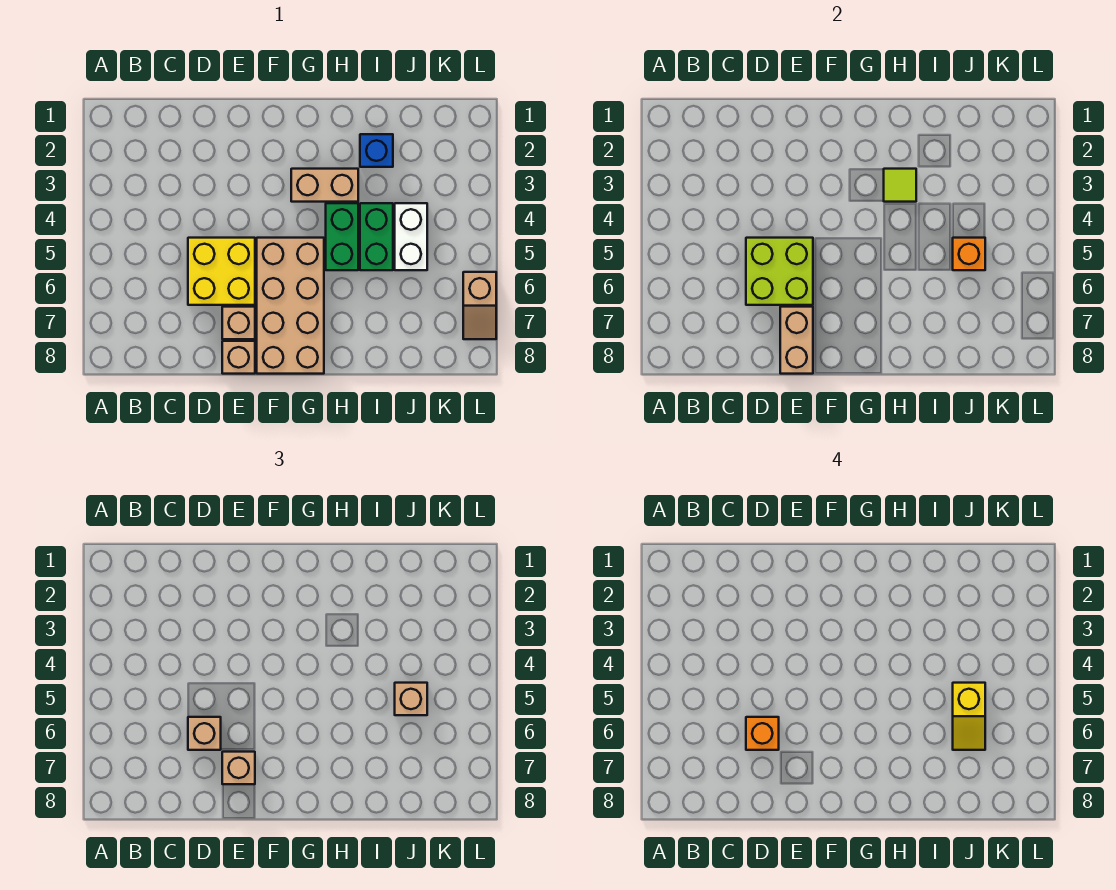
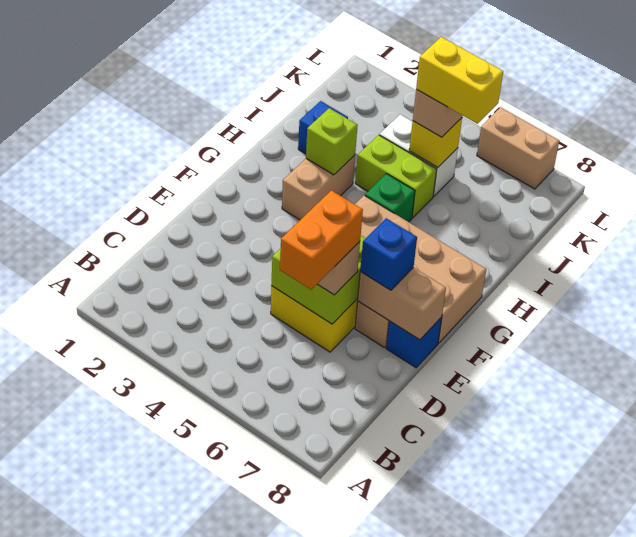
orange brick D6 level 4 -> orange brick C6:D6 level 4
tan brick E7 level 3 -> blue brick E7 level 3
tan brick E8 level 1 -> blue brick E8 level 1
lime tile H3 level 2 -> lime brick H3 level 2
green brick H4:H5 level 1 -> green brick H5 level 1
green brick I4:I5 level 1 -> lime brick I4:I5 level 1
orange brick J5 level 2 -> yellow brick J5 level 2
yellow slope J5:J6 level 4 top 5 -> yellow brick J5:J6 level 4
tan slope L6:L7 level 1 top 6 -> tan brick L6:L7 level 1

